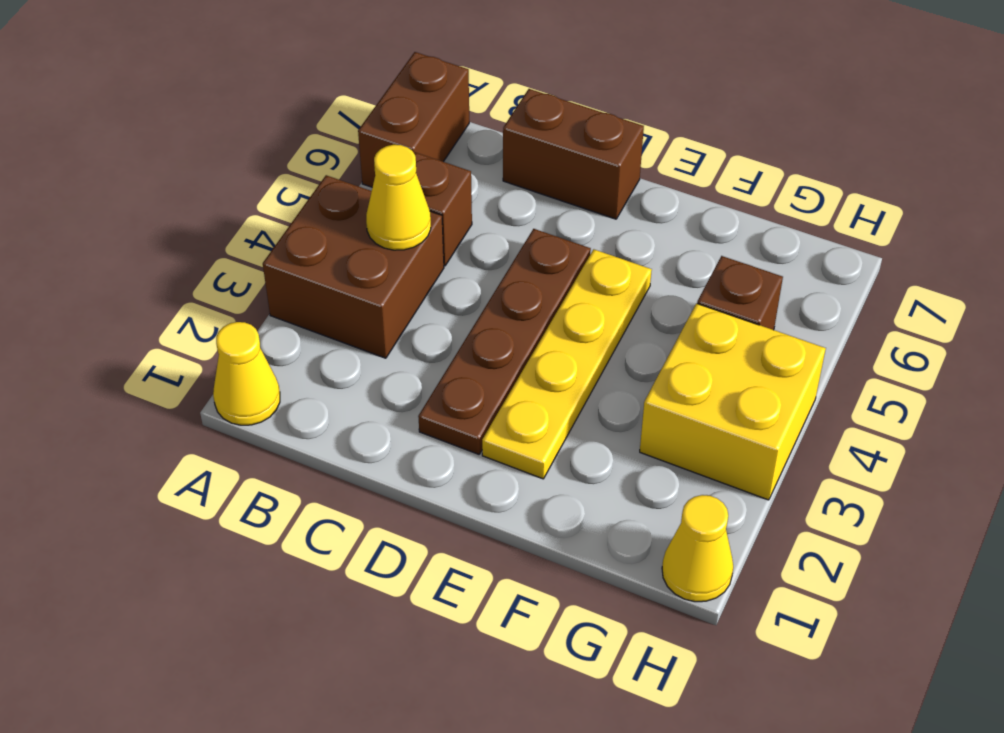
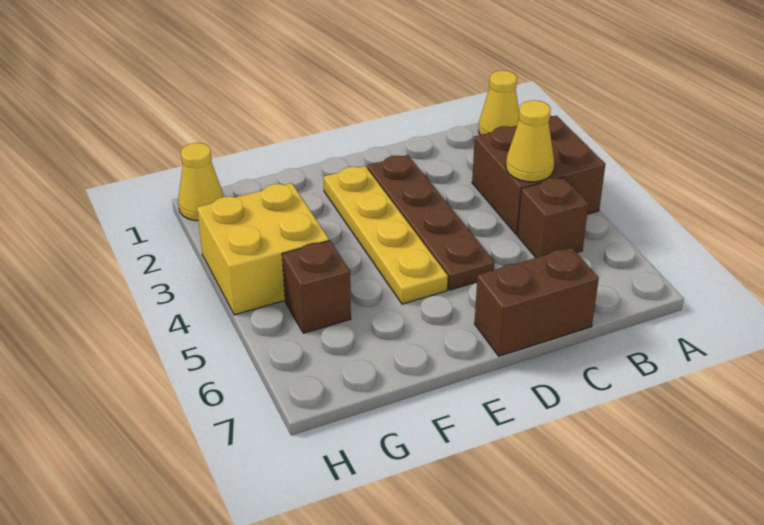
brown brick A6:A7 level 1 -> none

